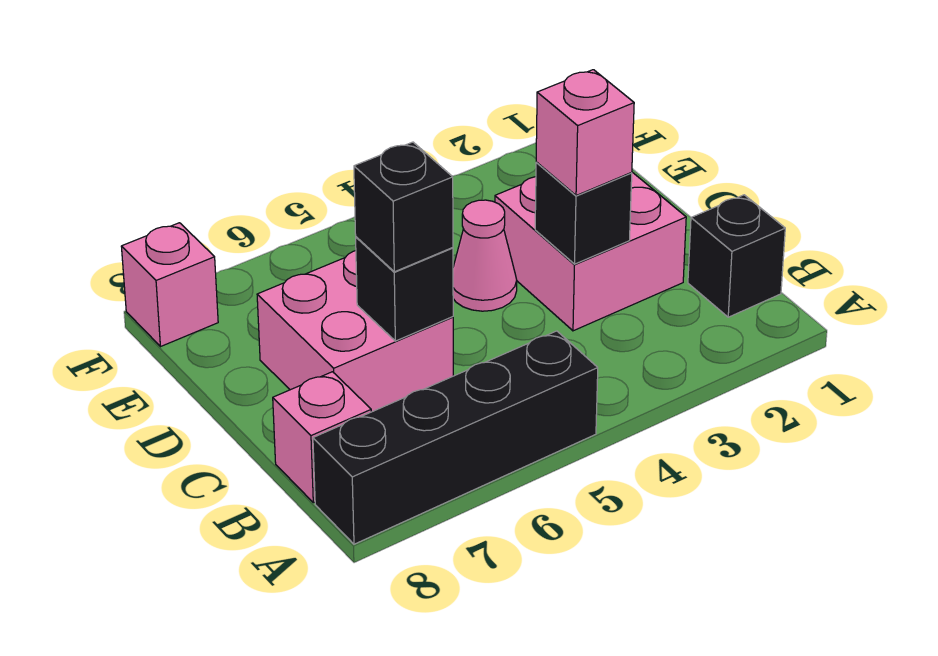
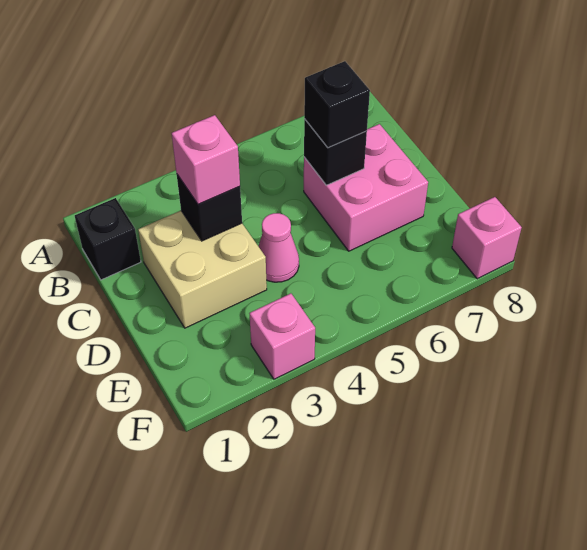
black brick A5:A8 level 1 -> none
pink brick B8 level 1 -> pink brick F3 level 1
pink brick C2:D3 level 1 -> tan brick C2:D3 level 1

